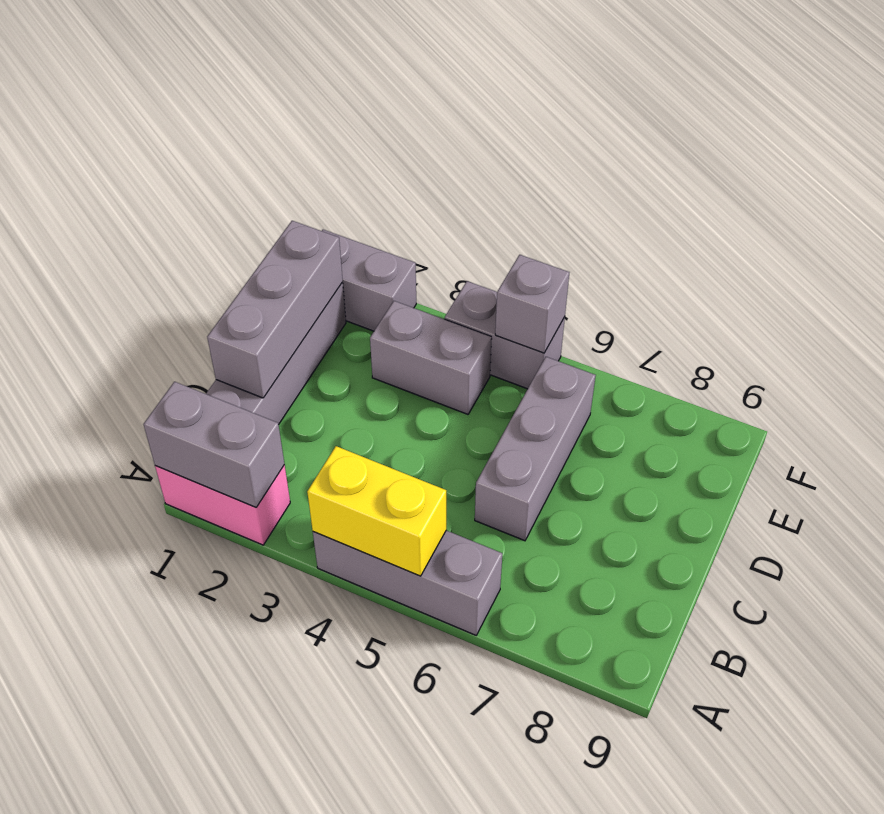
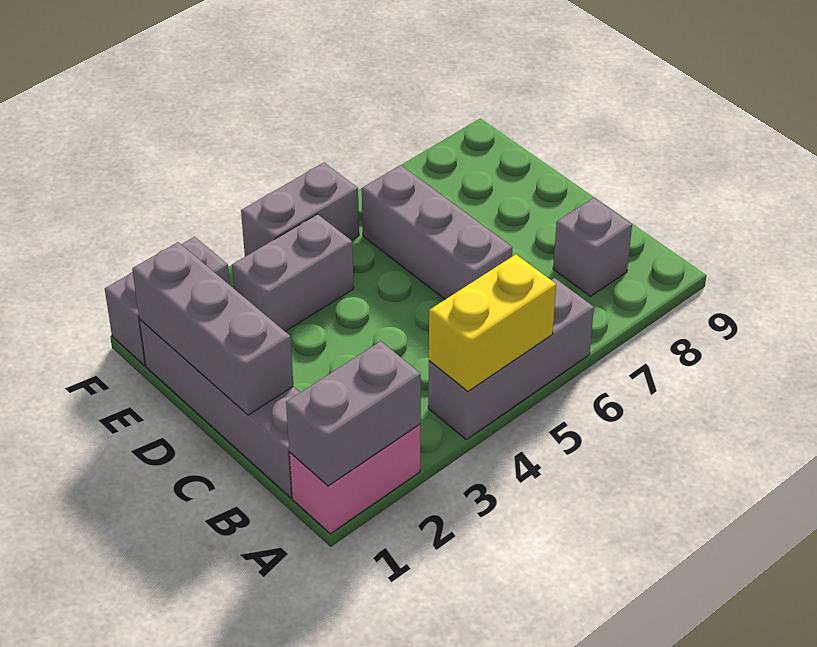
grey brick F5 level 2 -> grey brick B8 level 1

